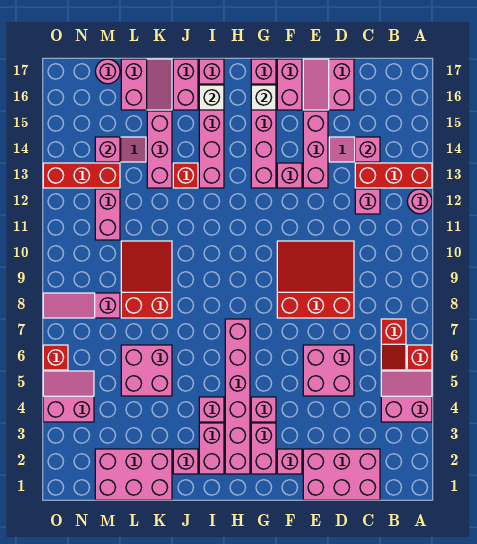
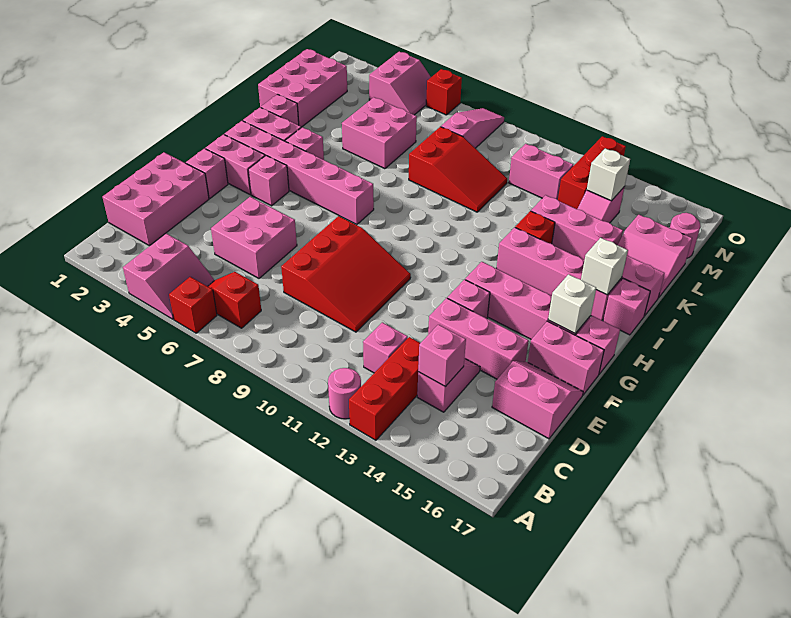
pink brick M14 level 2 -> white brick M14 level 2

